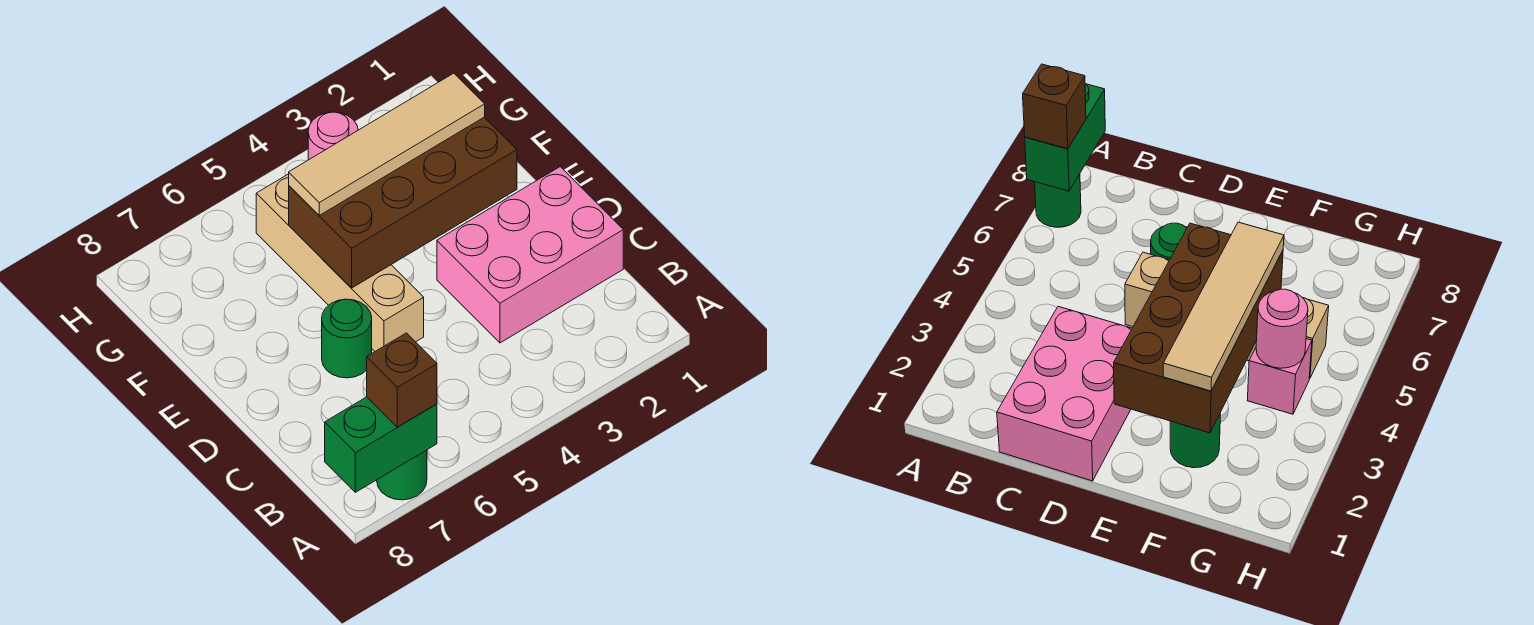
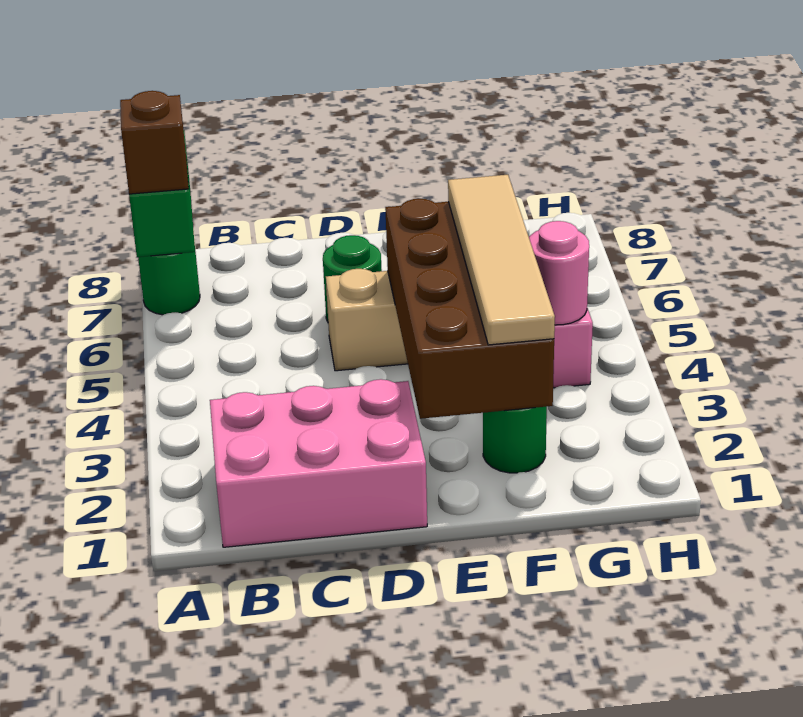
pink brick C1:D3 level 1 -> pink brick B1:D2 level 1

